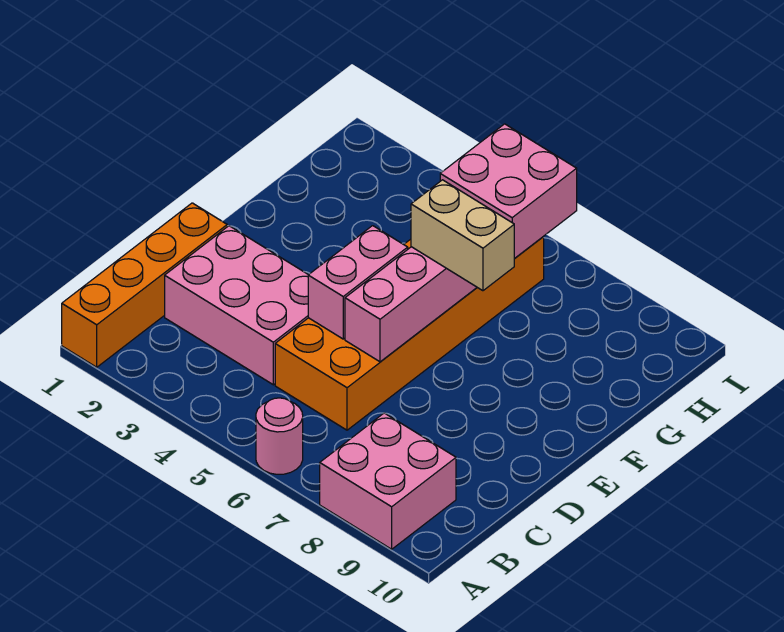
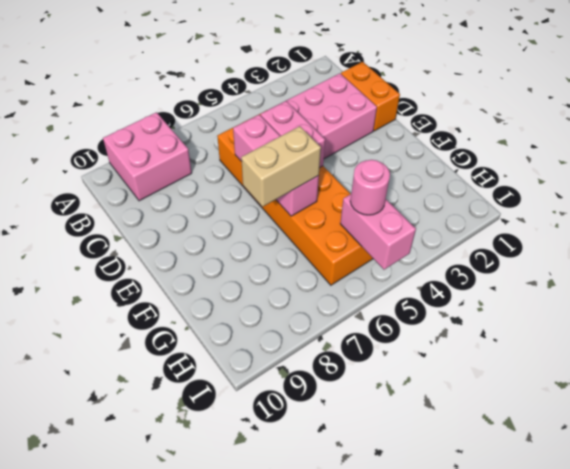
orange brick A1:D1 level 1 -> orange brick C1:D1 level 1
pink round brick A6 level 1 -> pink round brick H5 level 3
pink brick H5:I6 level 2 -> pink brick H5:I5 level 2

